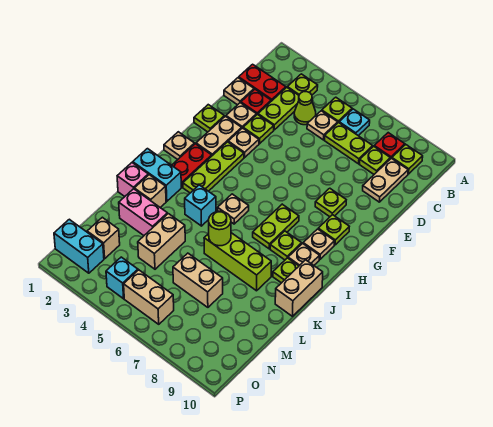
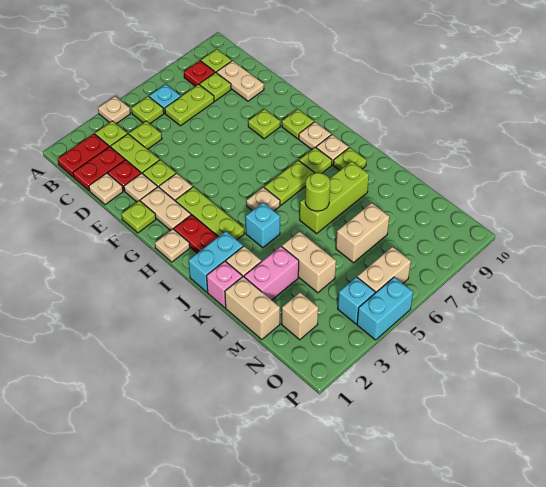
none -> red plate B1:B2 level 1
lime cone C4 level 1 -> lime plate C4 level 1
tan plate C5 level 1 -> tan plate A4 level 1
lime plate H7:I7 level 1 -> lime plate I6:I7 level 1
tan brick J10:K10 level 1 -> tan brick L1:M1 level 1
cyan brick O1:O2 level 1 -> cyan brick P4:P5 level 1

